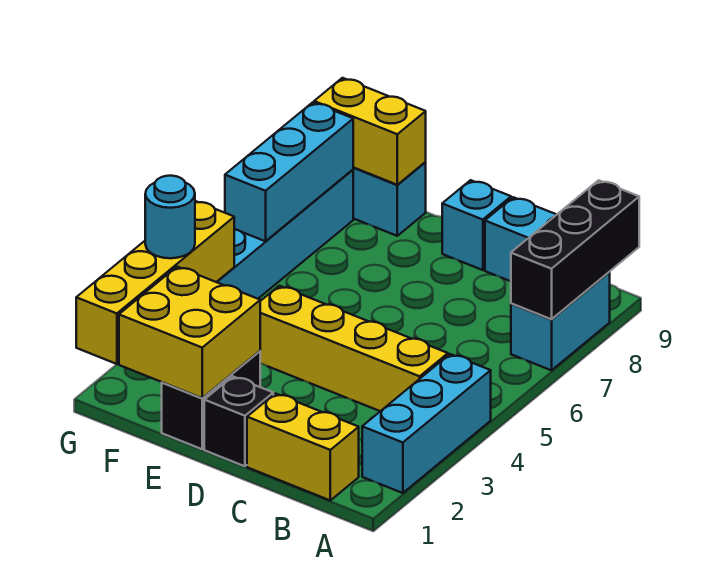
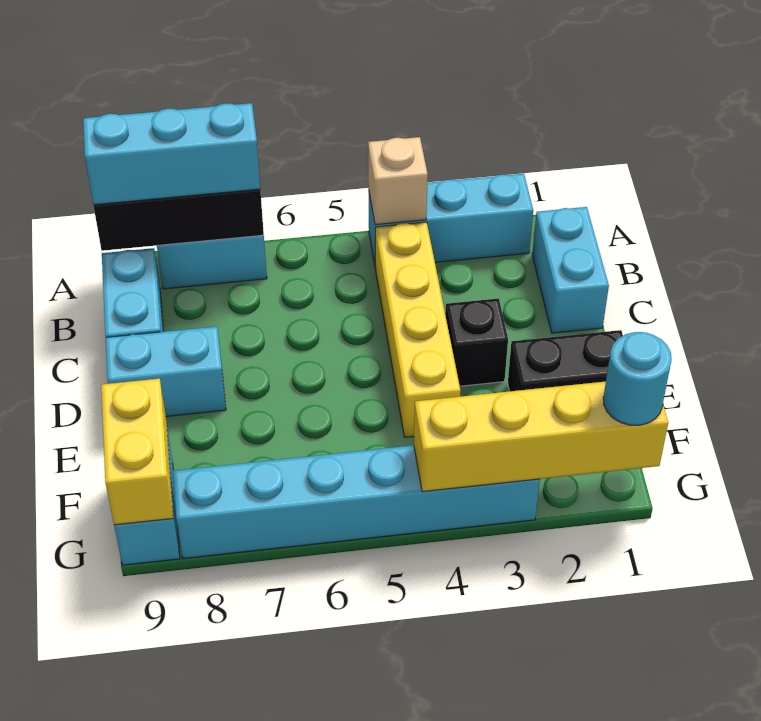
none -> tan brick A4 level 2
yellow brick B1:C1 level 1 -> cyan brick B1:C1 level 1
black brick D1 level 1 -> black brick D3 level 1
cyan brick D9 level 1 -> cyan brick D8:D9 level 1
yellow brick E1:F2 level 2 -> none
cyan round brick G3 level 3 -> cyan round brick G1 level 3
cyan brick G6:G8 level 2 -> cyan brick A7:A9 level 3

